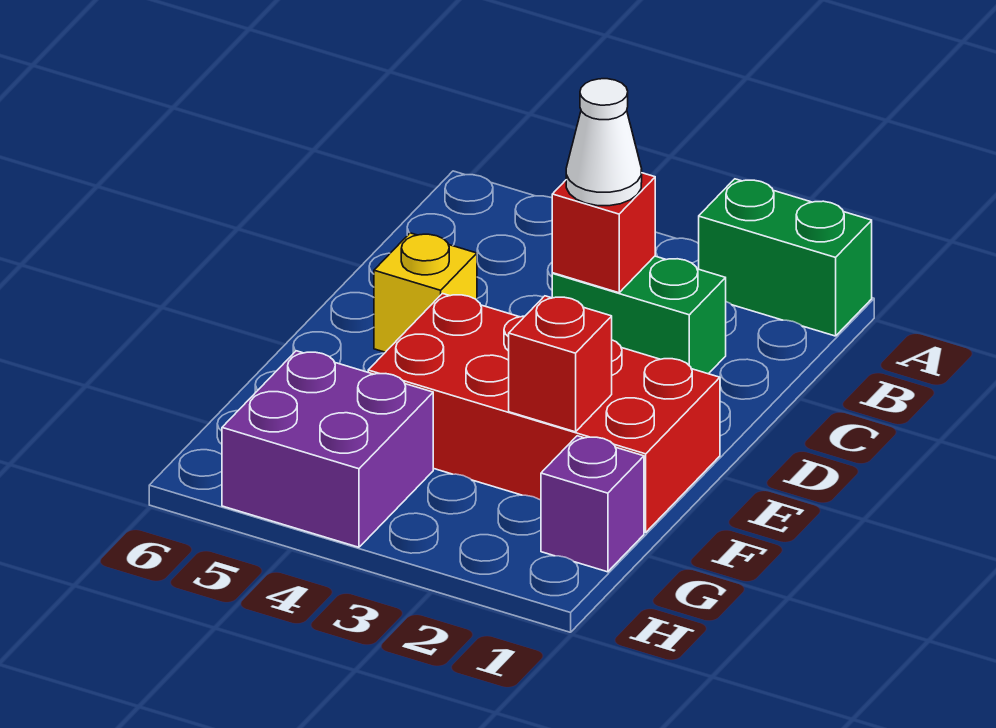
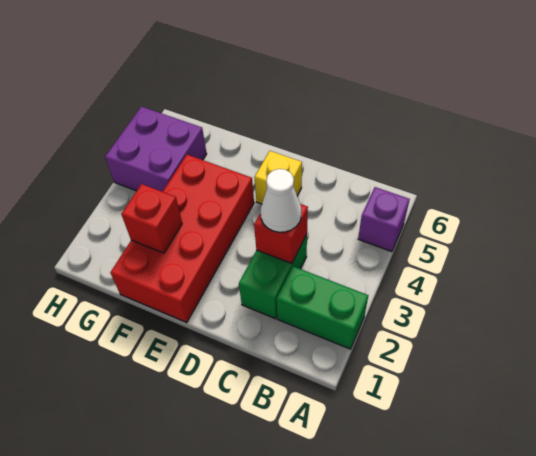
green brick A1:A2 level 1 -> green brick A2:B2 level 1
purple brick G1 level 1 -> purple brick A5 level 1

